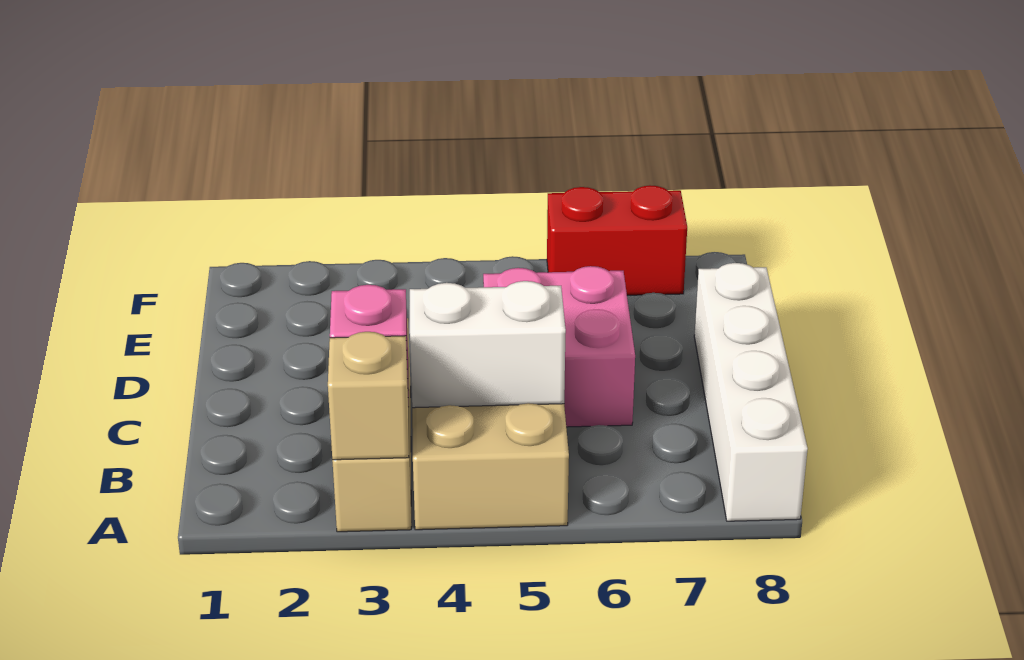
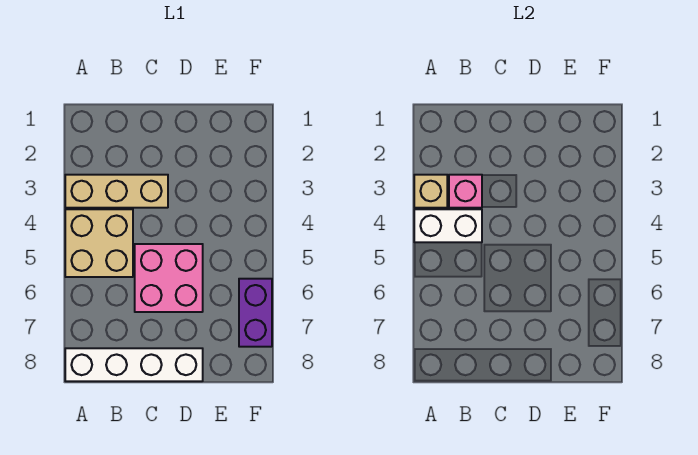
white brick B4:B5 level 2 -> white brick A4:B4 level 2
red brick F6:F7 level 1 -> purple brick F6:F7 level 1

